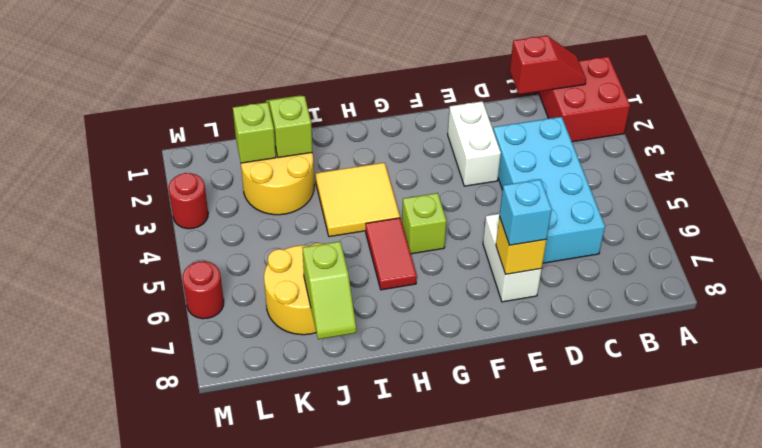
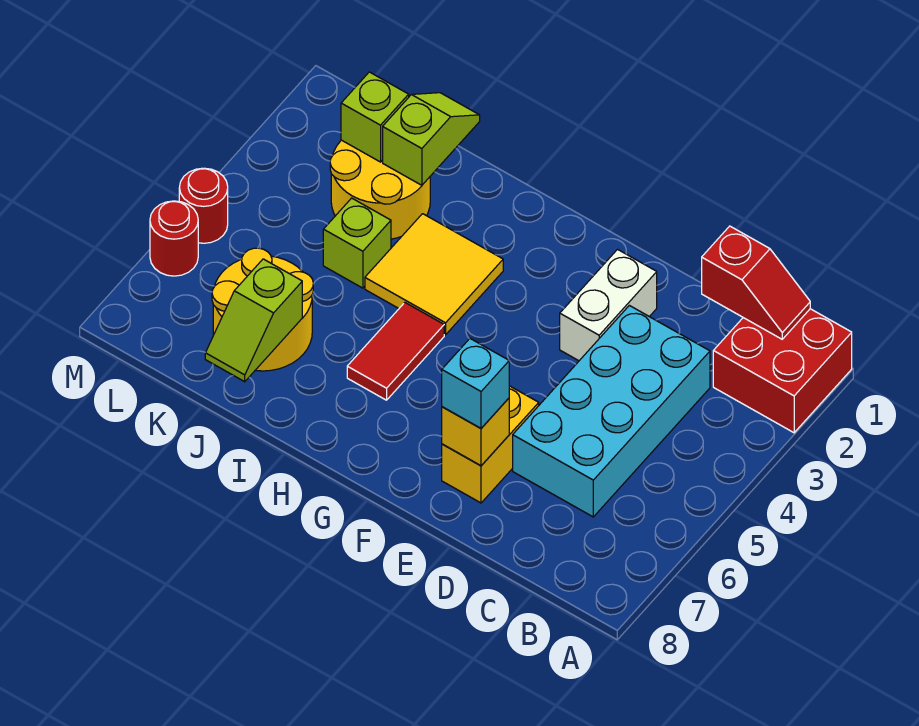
white brick E6:E7 level 1 -> yellow brick E6:E7 level 1
lime brick G5 level 1 -> lime brick J4 level 1
red round brick M3 level 1 -> red round brick M5 level 1

